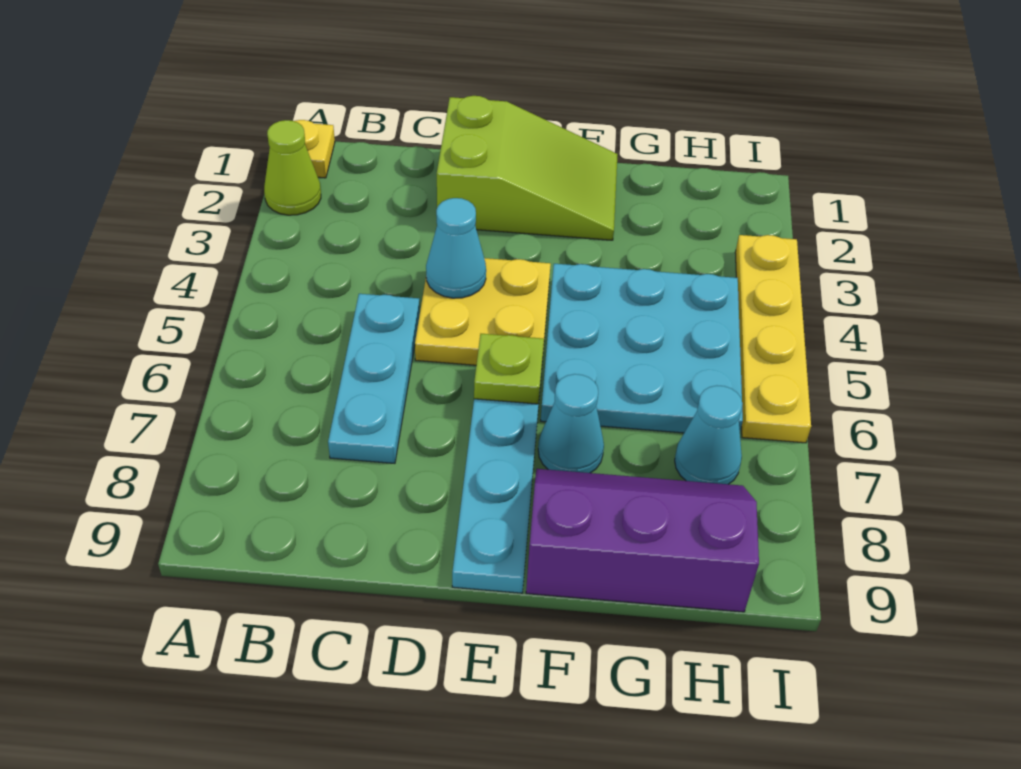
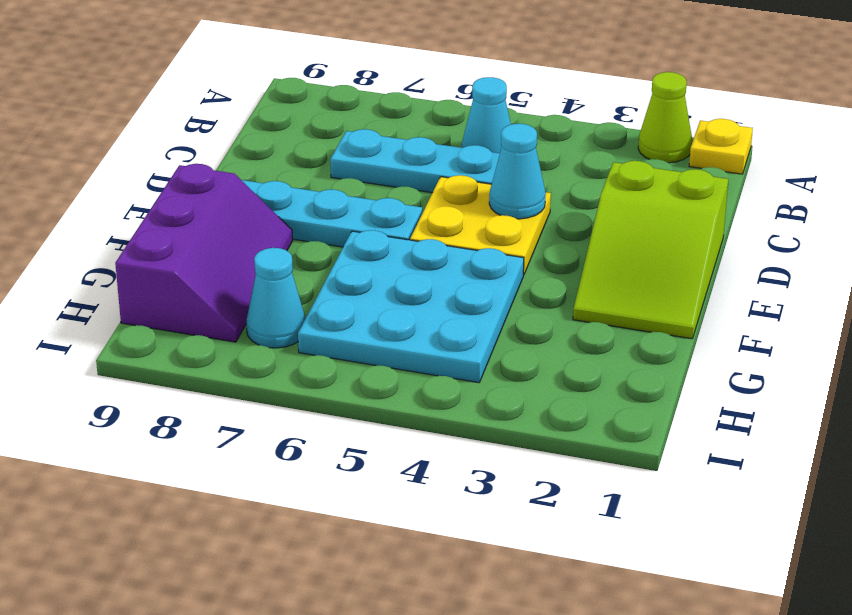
lime plate E6 level 2 -> none
cyan cone F7 level 1 -> cyan cone B5 level 1
yellow plate I3:I6 level 1 -> none

